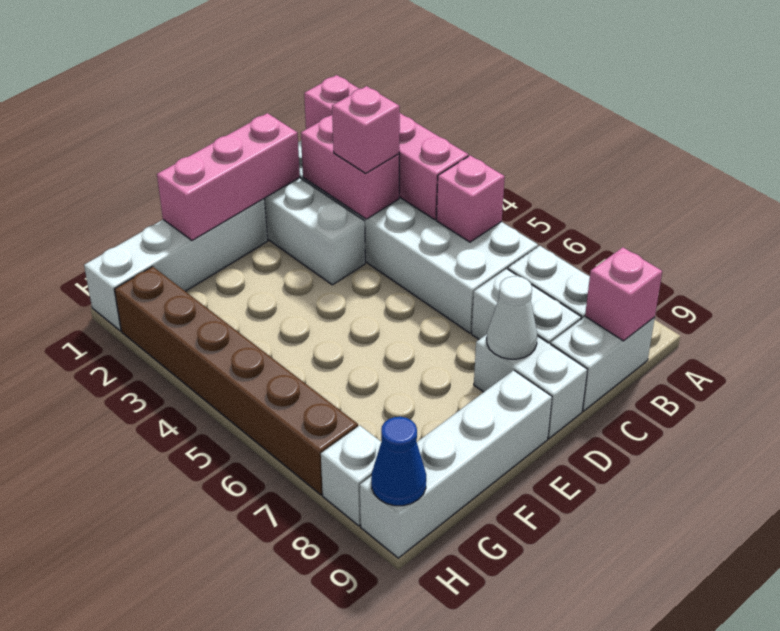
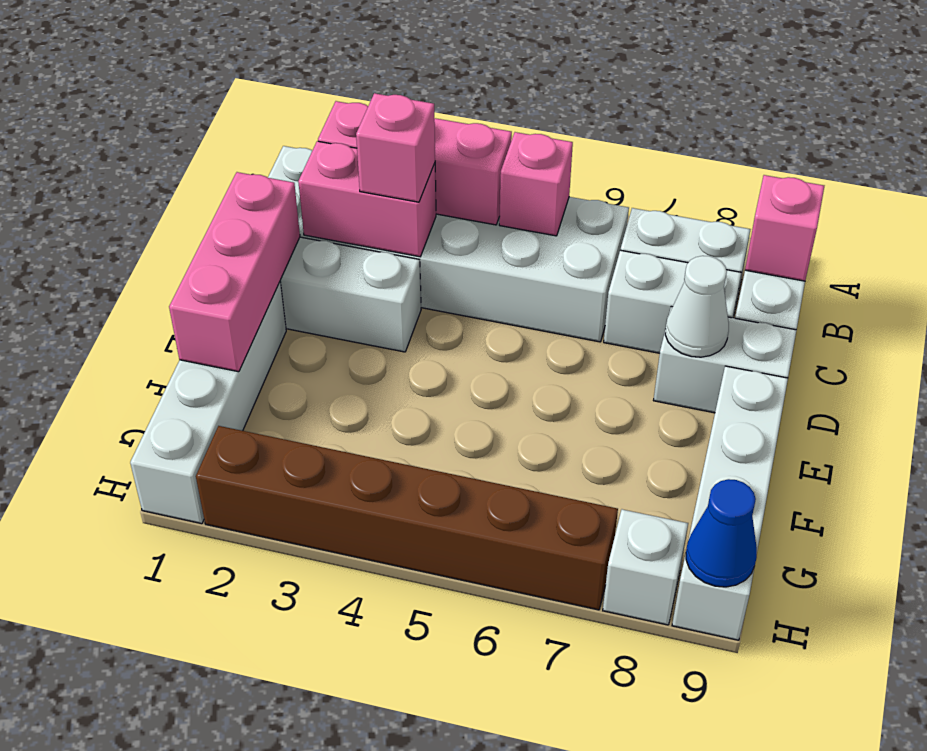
pink brick B1:B4 level 2 -> pink brick B2:B4 level 2

